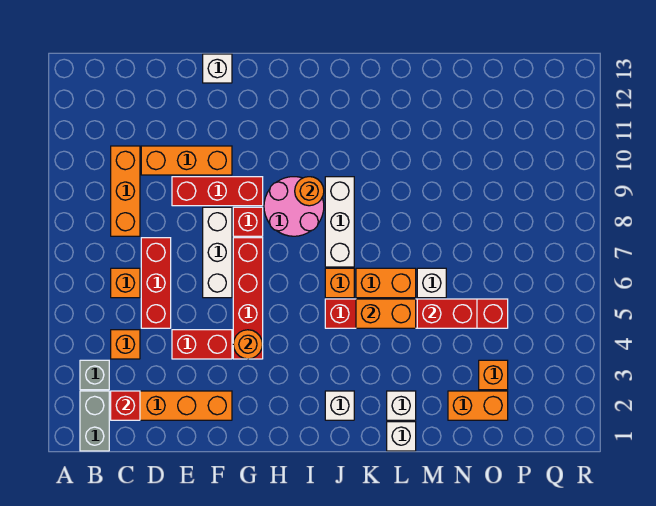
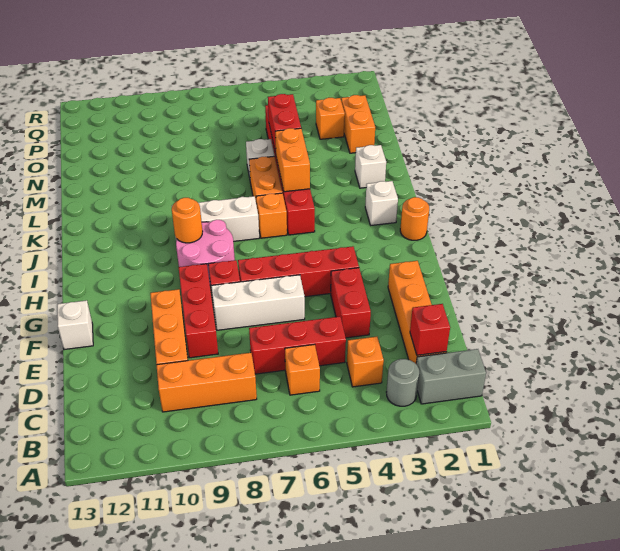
grey brick B3 level 1 -> grey round brick B3 level 1
orange round brick G4 level 2 -> orange round brick I1 level 1
white brick L1 level 1 -> none

